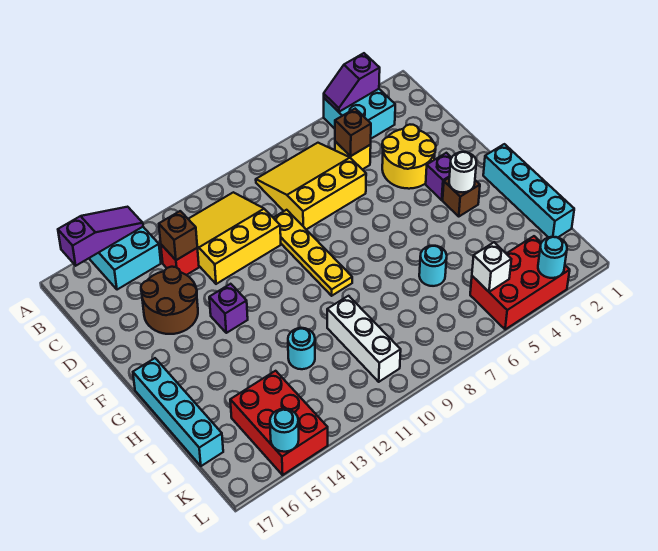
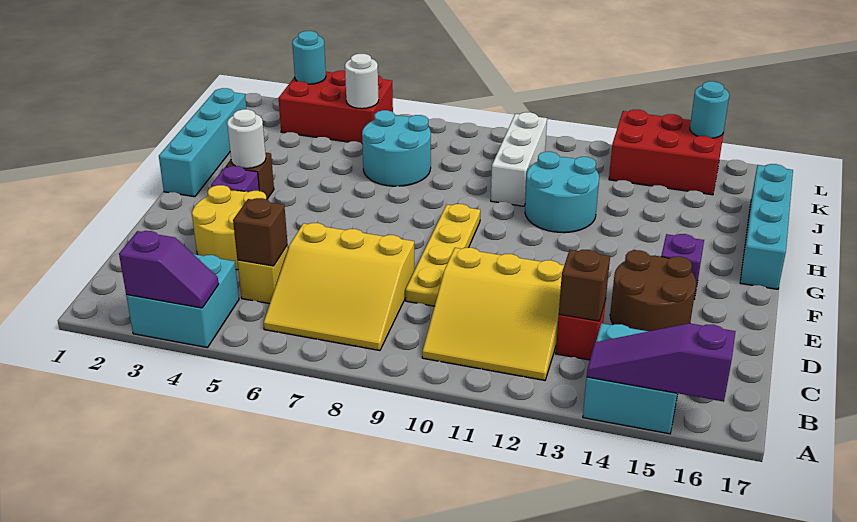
purple brick F13 level 1 -> purple brick F15 level 1
cyan round brick I6 level 1 -> cyan round brick I6:J7 level 1
cyan round brick I12 level 1 -> cyan round brick H11:I12 level 1
red brick J14:L15 level 1 -> red brick K13:L15 level 1
white brick K5 level 2 -> white round brick K5 level 2

